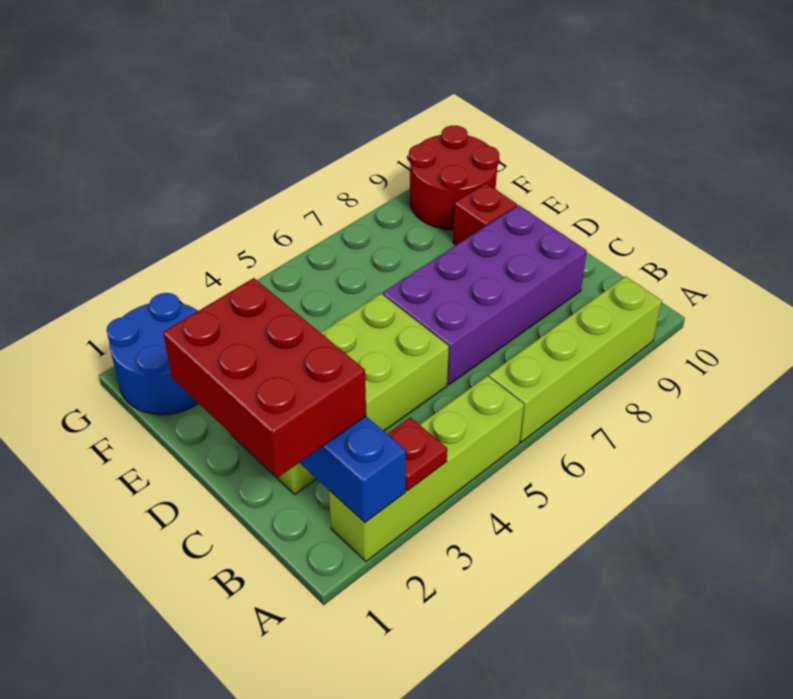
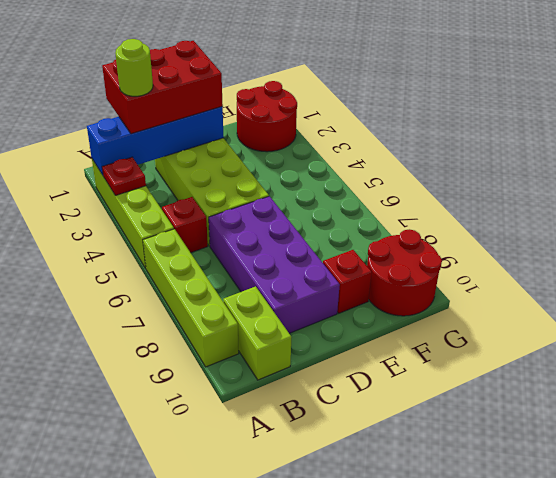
none -> lime round brick B2 level 4
none -> red brick B5 level 1
none -> lime brick B9:B10 level 1
blue round brick F1:G2 level 1 -> red round brick F1:G2 level 1

